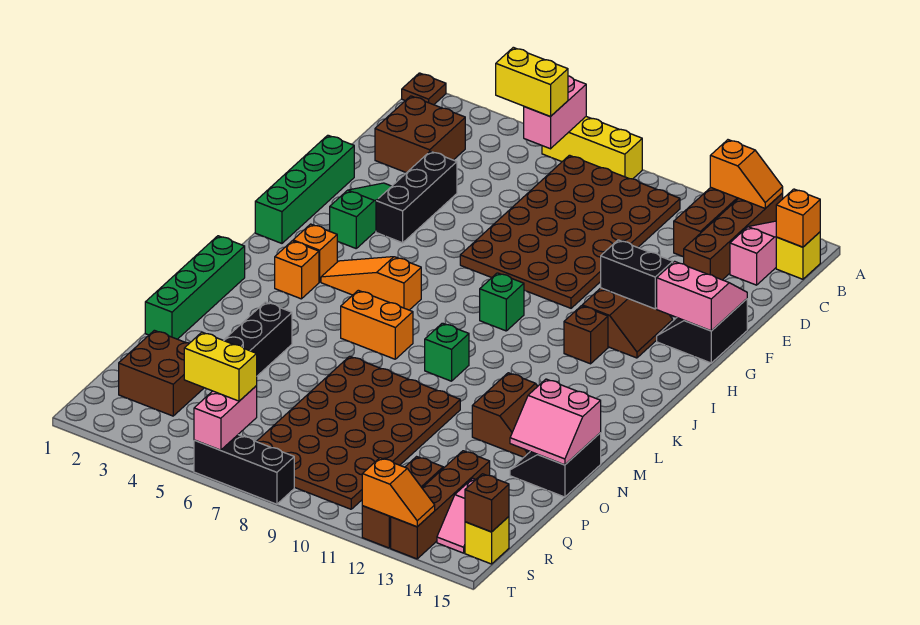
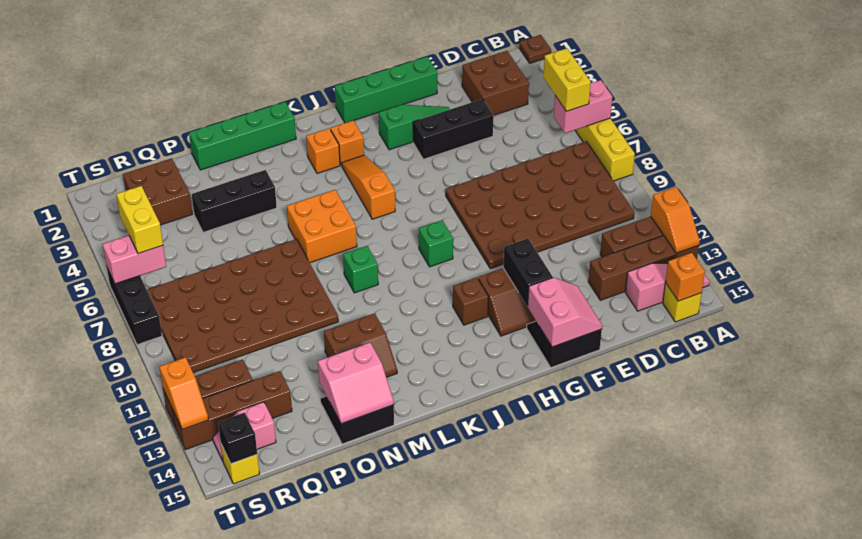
orange brick L6:L7 level 1 -> orange brick L6:M7 level 1
pink slope N14:O15 level 2 top N -> pink slope N14:O15 level 2 top 14
brown brick S15 level 2 -> black brick S15 level 2

